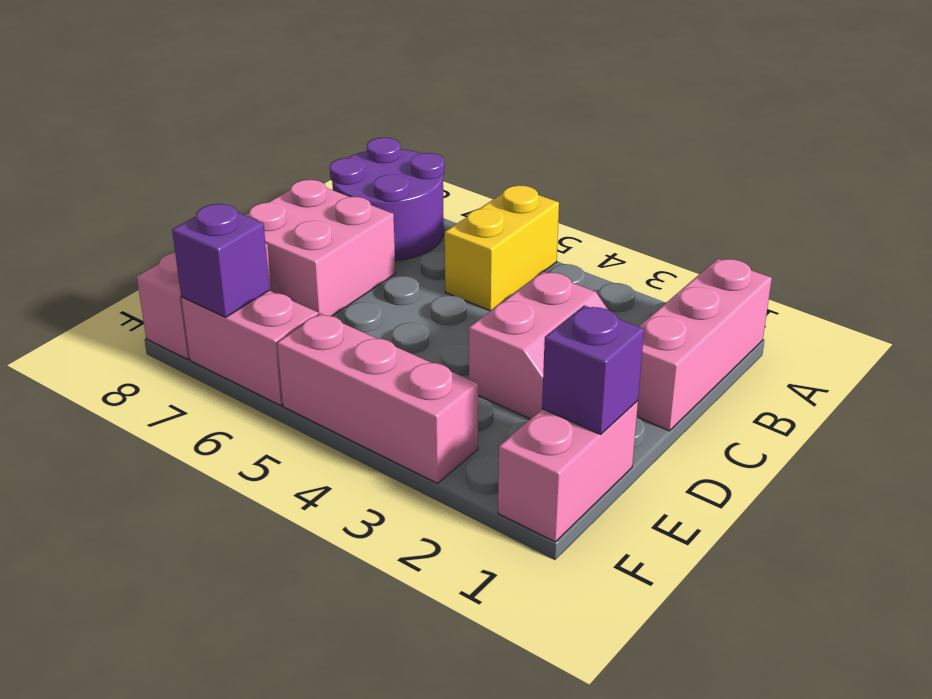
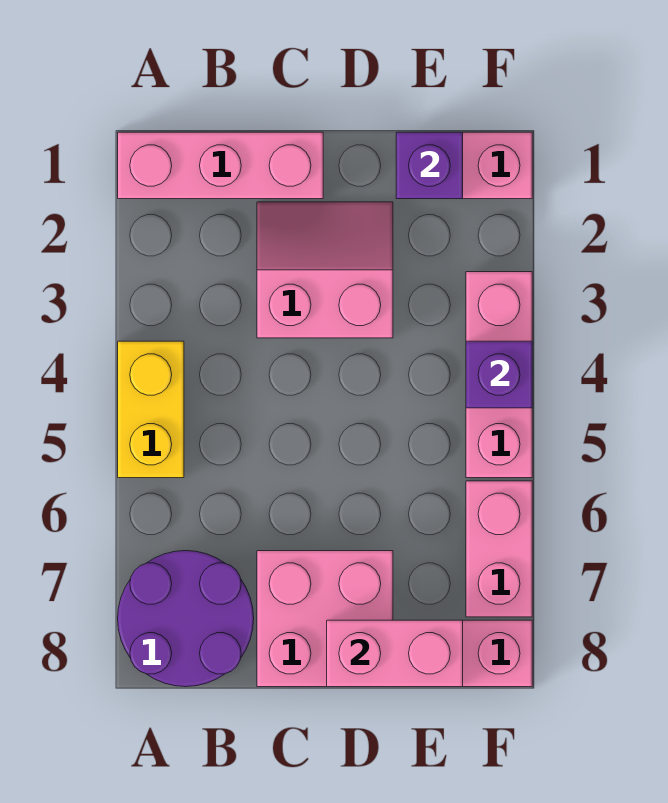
yellow brick A5:B5 level 1 -> yellow brick A4:A5 level 1
none -> pink brick D8:E8 level 2
purple brick F7 level 2 -> purple brick F4 level 2

